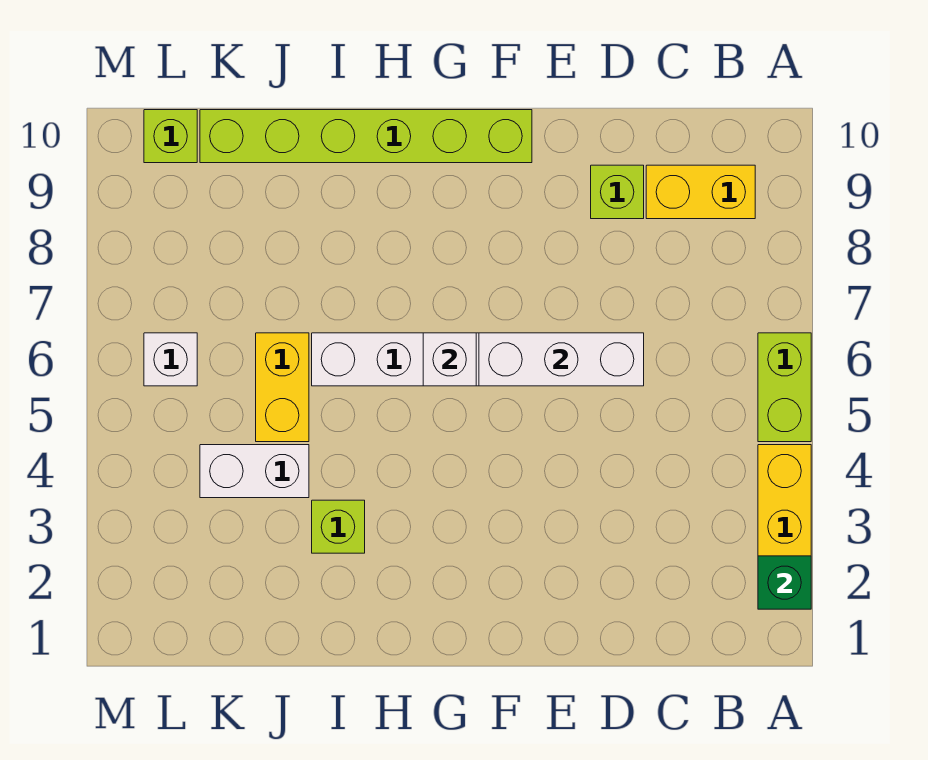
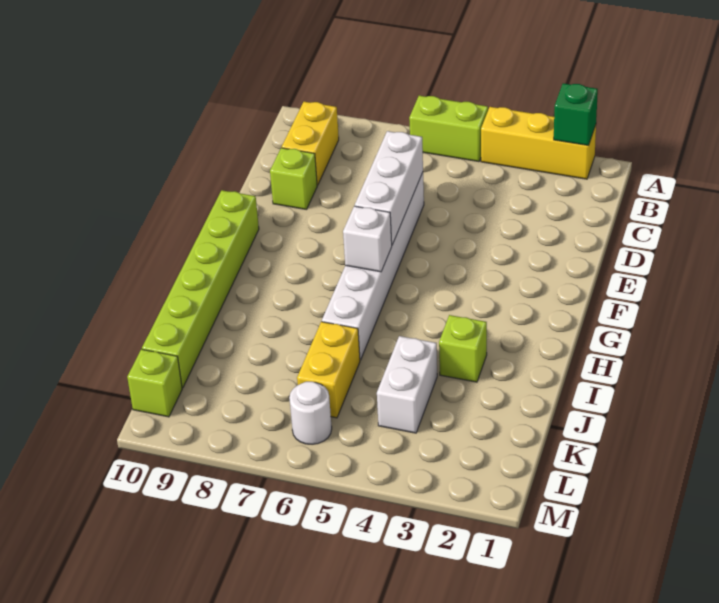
yellow brick J5:J6 level 1 -> yellow brick J6:K6 level 1
white brick L6 level 1 -> white round brick L6 level 1

